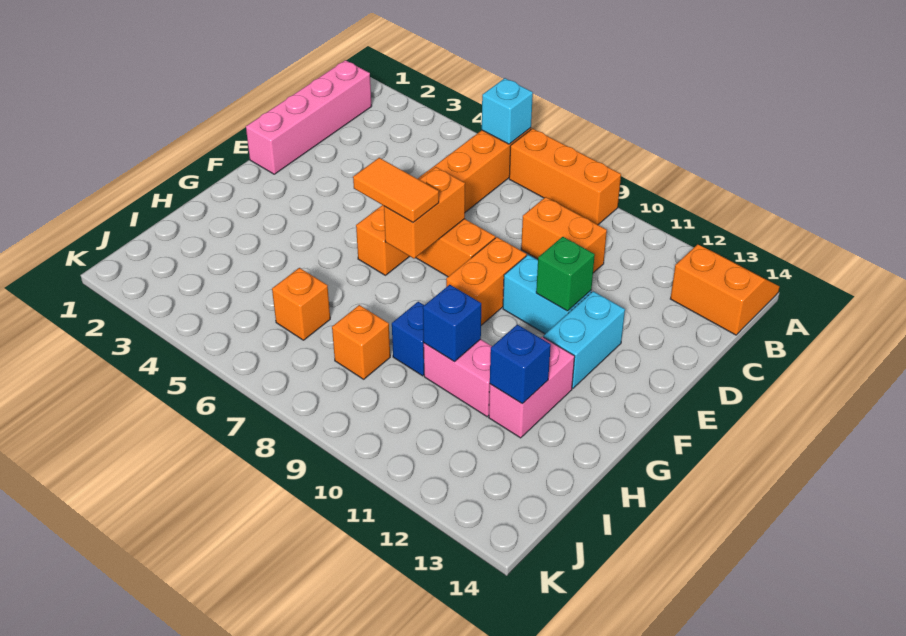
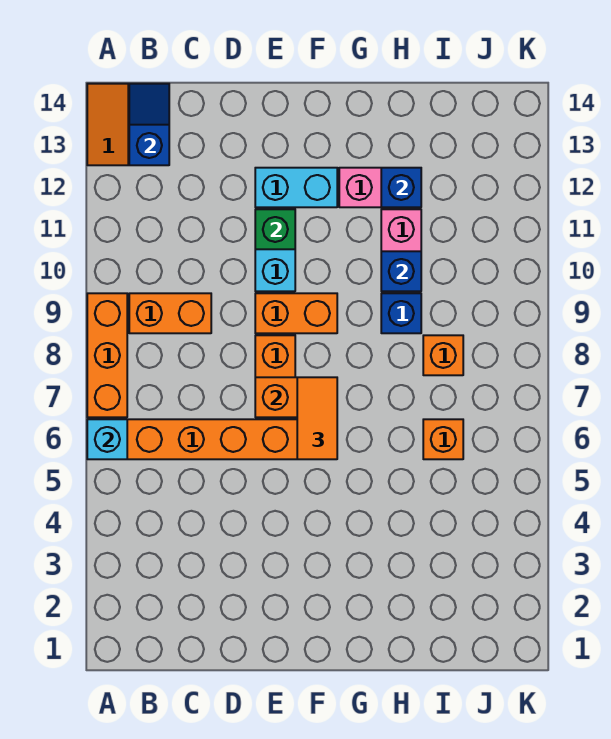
pink brick B1:E1 level 1 -> none
none -> blue slope B13:B14 level 2 top 13
orange brick C9:C10 level 1 -> orange brick B9:C9 level 1

